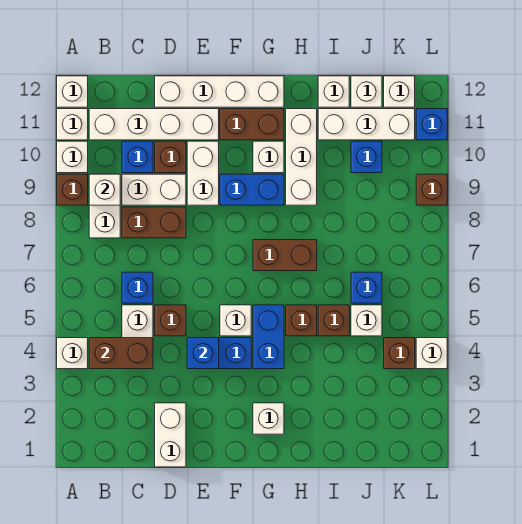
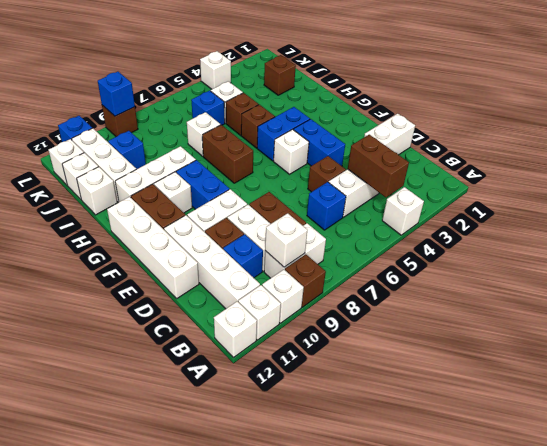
blue brick E4 level 2 -> blue brick L9 level 2
white brick G2 level 1 -> white brick I7 level 1
brown brick K4 level 1 -> brown brick J2 level 1

